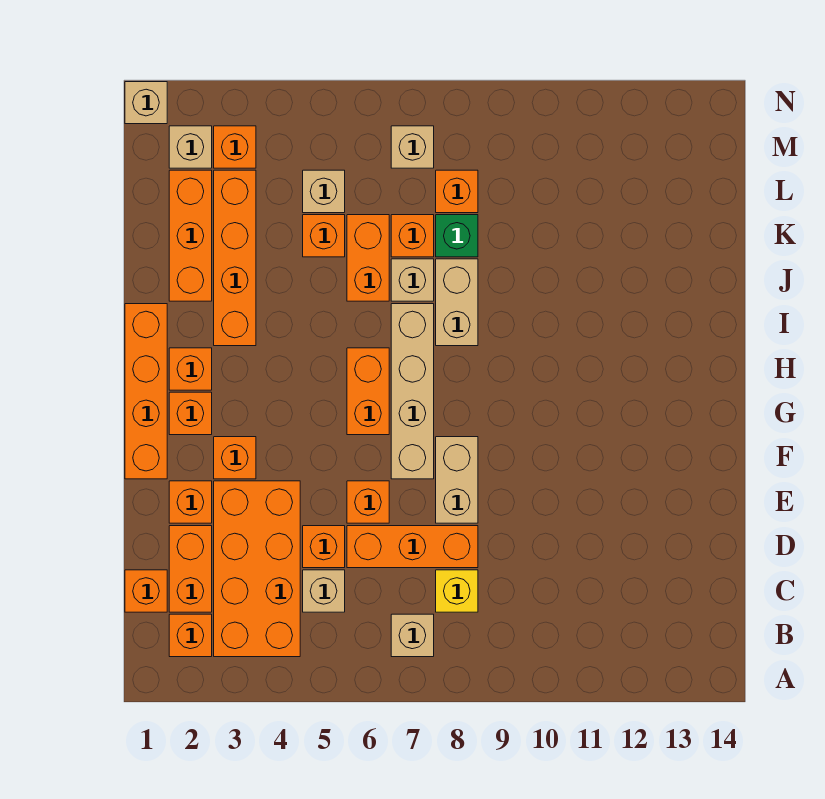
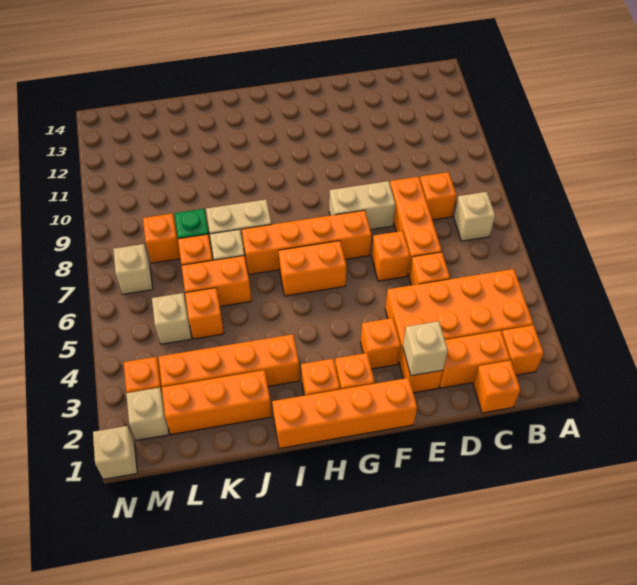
tan brick C5 level 1 -> tan brick E2 level 2
yellow brick C8 level 1 -> orange brick C8 level 1
tan brick F7:I7 level 1 -> orange brick F7:I7 level 1

